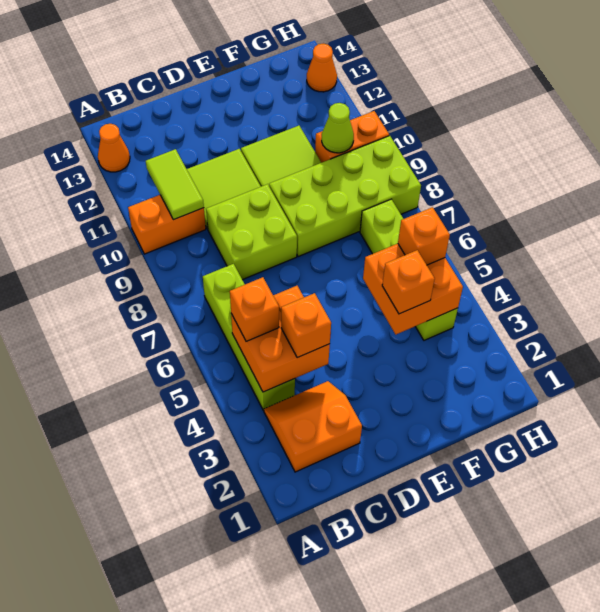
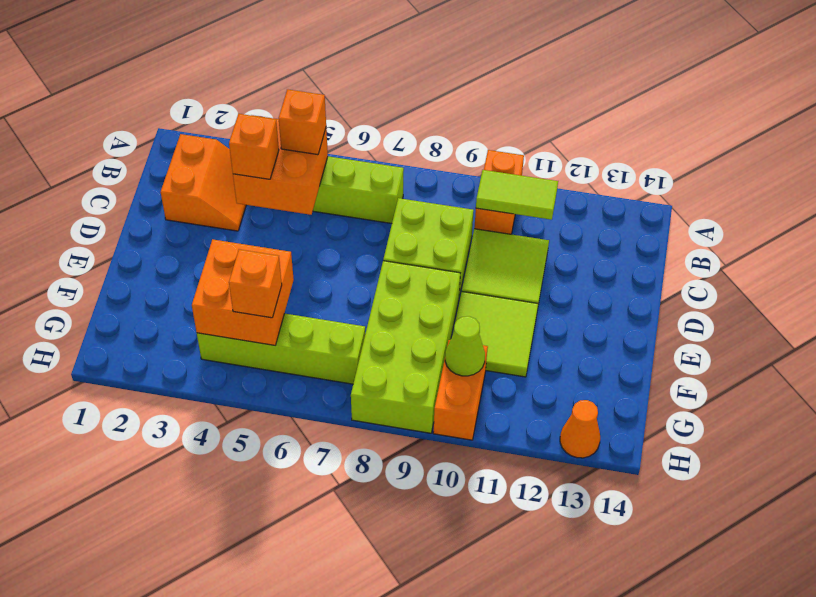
orange cone A13 level 1 -> none
orange brick F4 level 3 -> none

